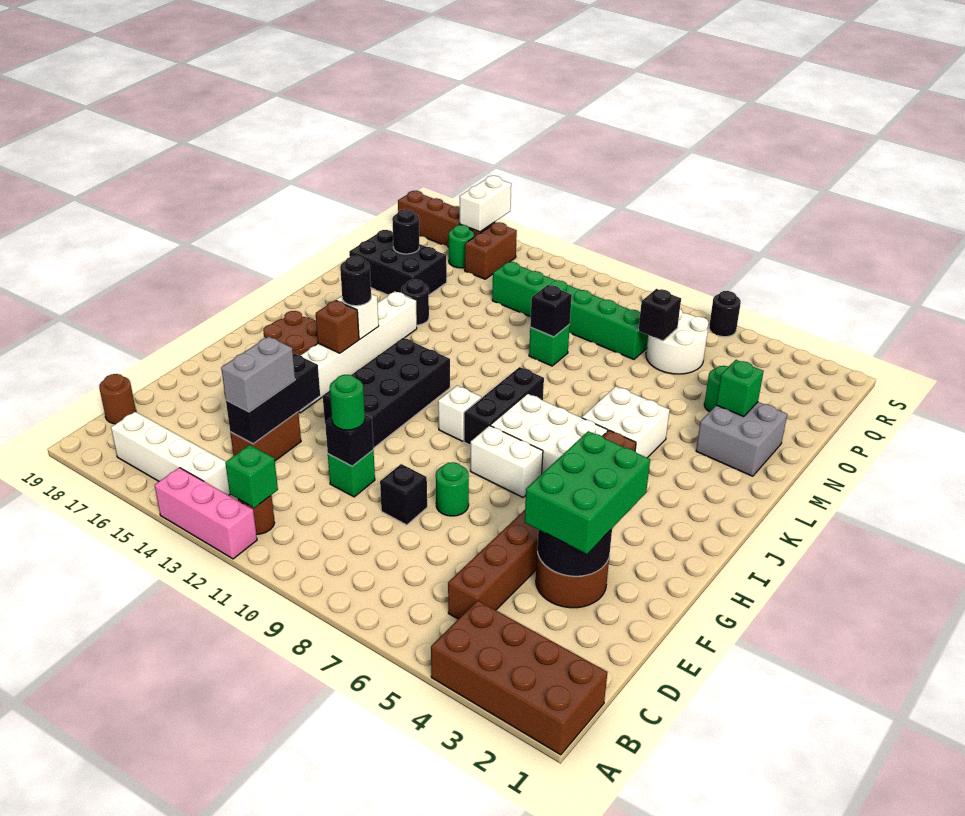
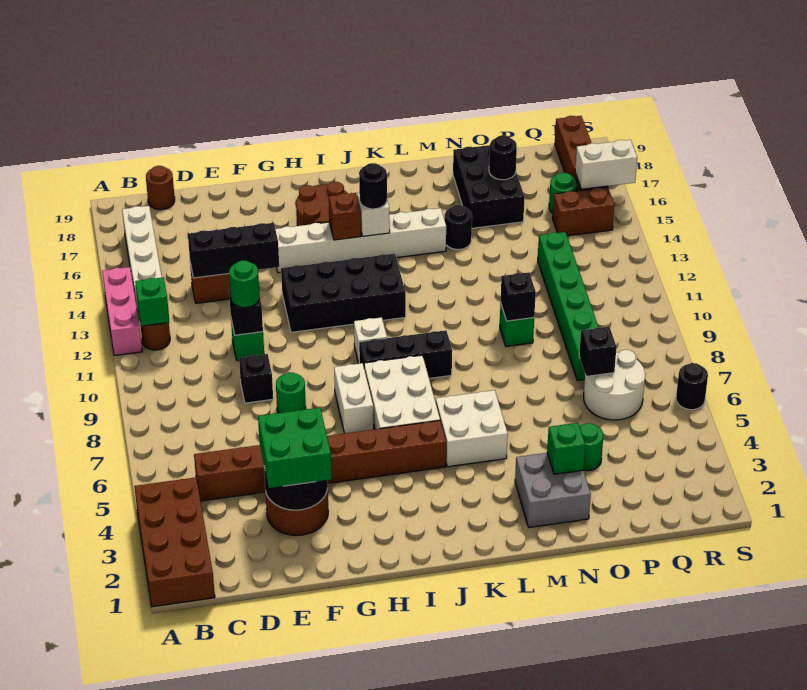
grey brick D14:E14 level 3 -> none
green brick E3:G4 level 3 -> green brick E3:F4 level 3

